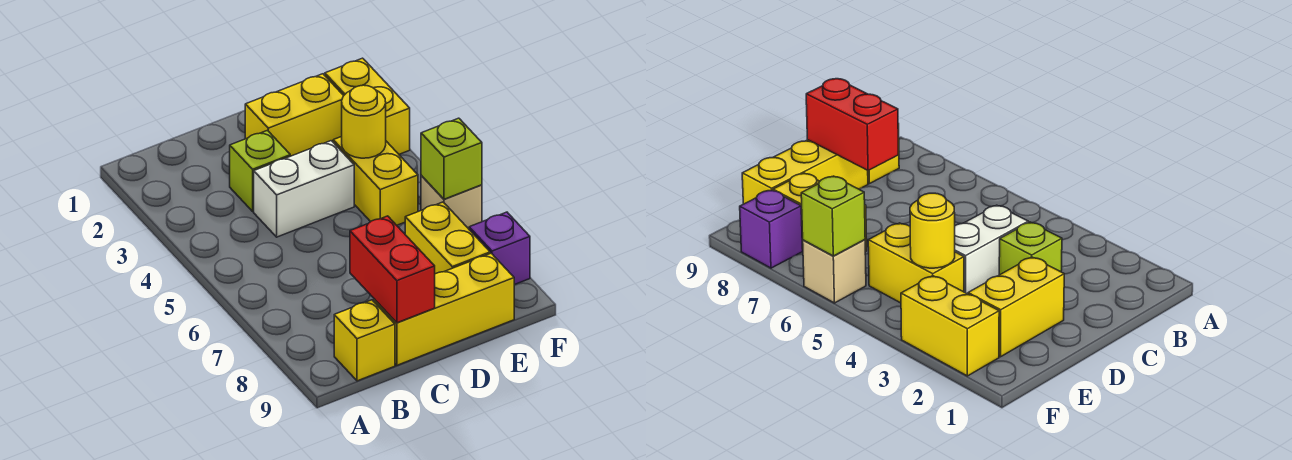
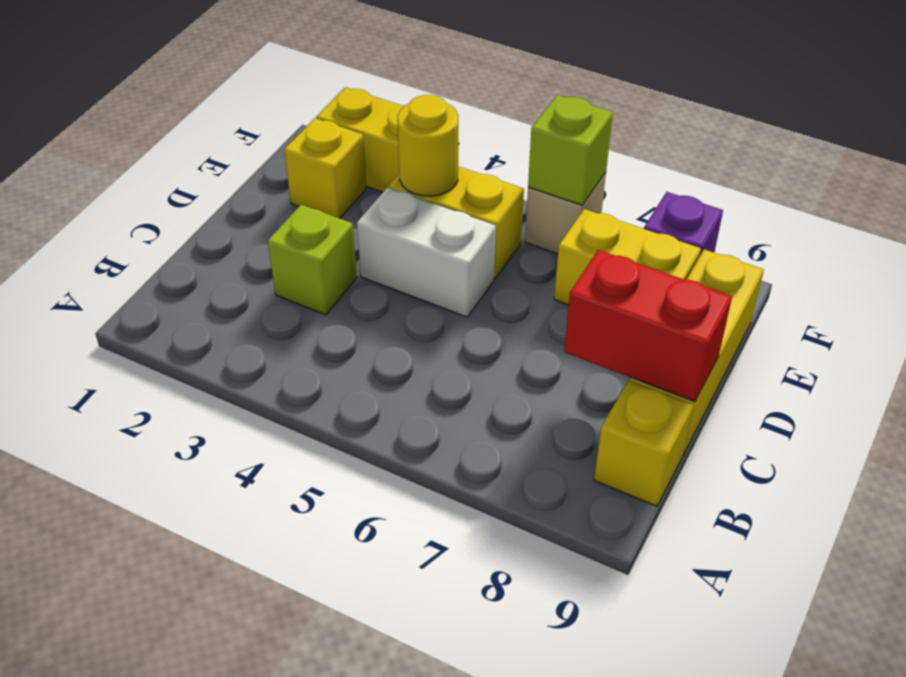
white brick C4:D4 level 1 -> white brick D4:D5 level 1
yellow brick D2:E2 level 1 -> yellow brick E2 level 1

